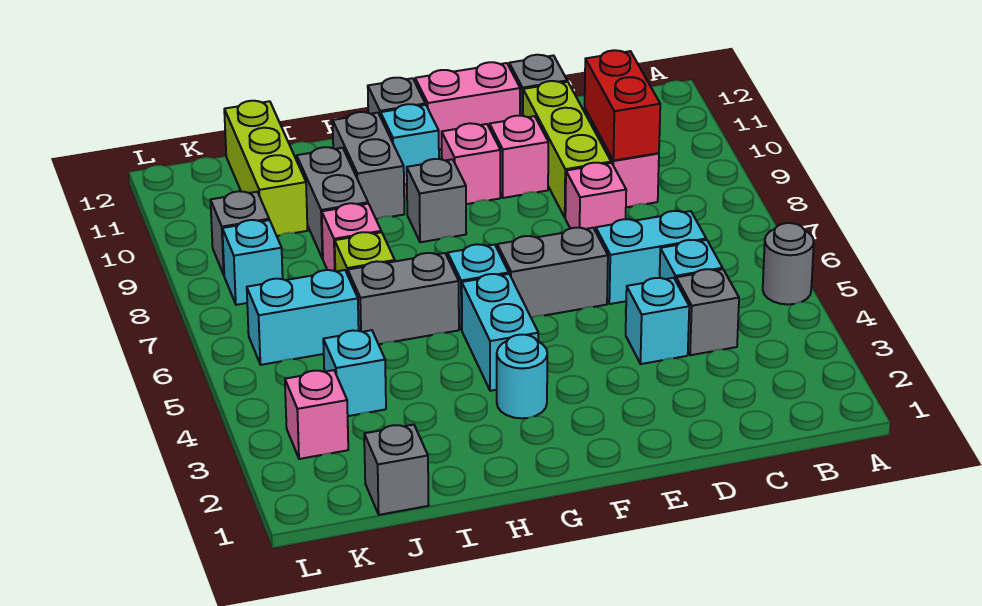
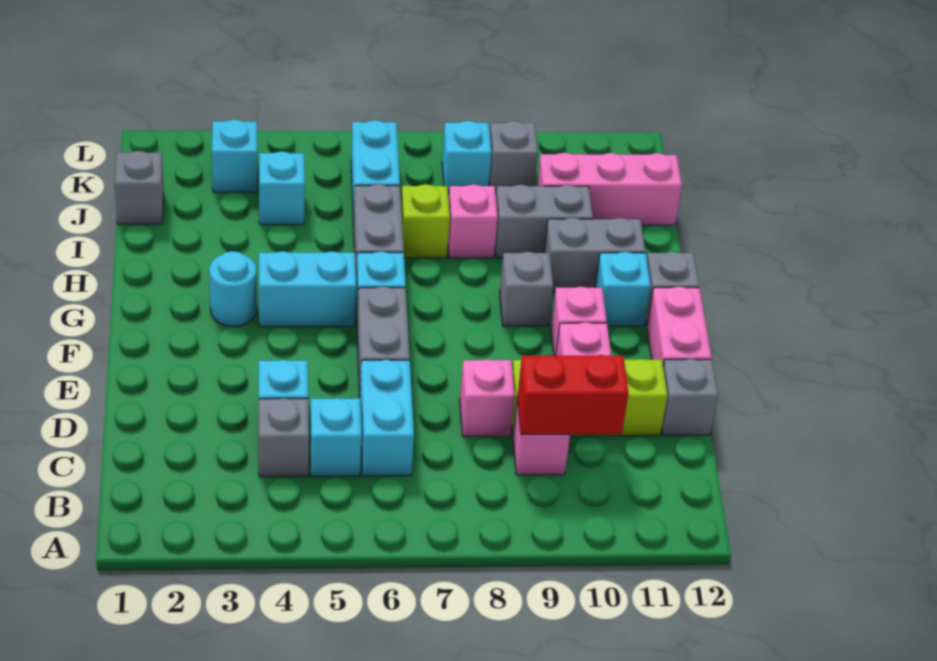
grey round brick A5 level 1 -> none
lime brick J10:J12 level 1 -> pink brick J10:J12 level 1
pink brick K3 level 1 -> cyan brick K3 level 1

